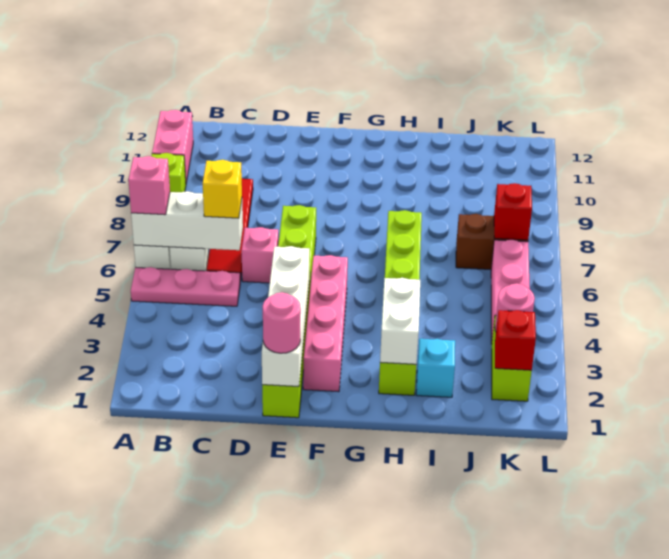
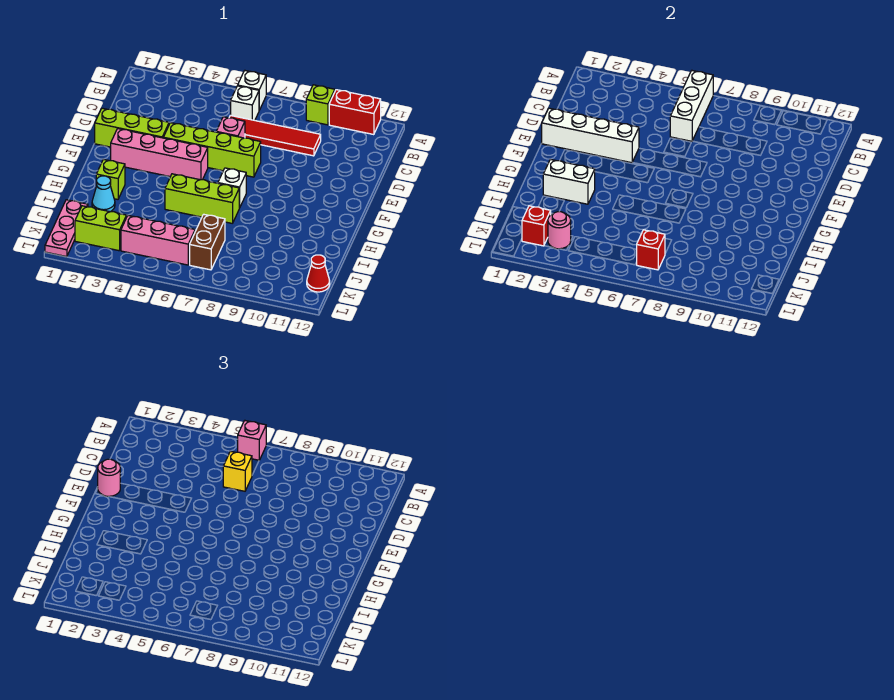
pink plate A5:C5 level 1 -> pink plate J1:L1 level 1
pink brick A10:A11 level 1 -> red brick A10:A11 level 1
none -> white brick G7 level 1
cyan brick I2 level 1 -> cyan cone I2 level 1
none -> red cone K12 level 1

